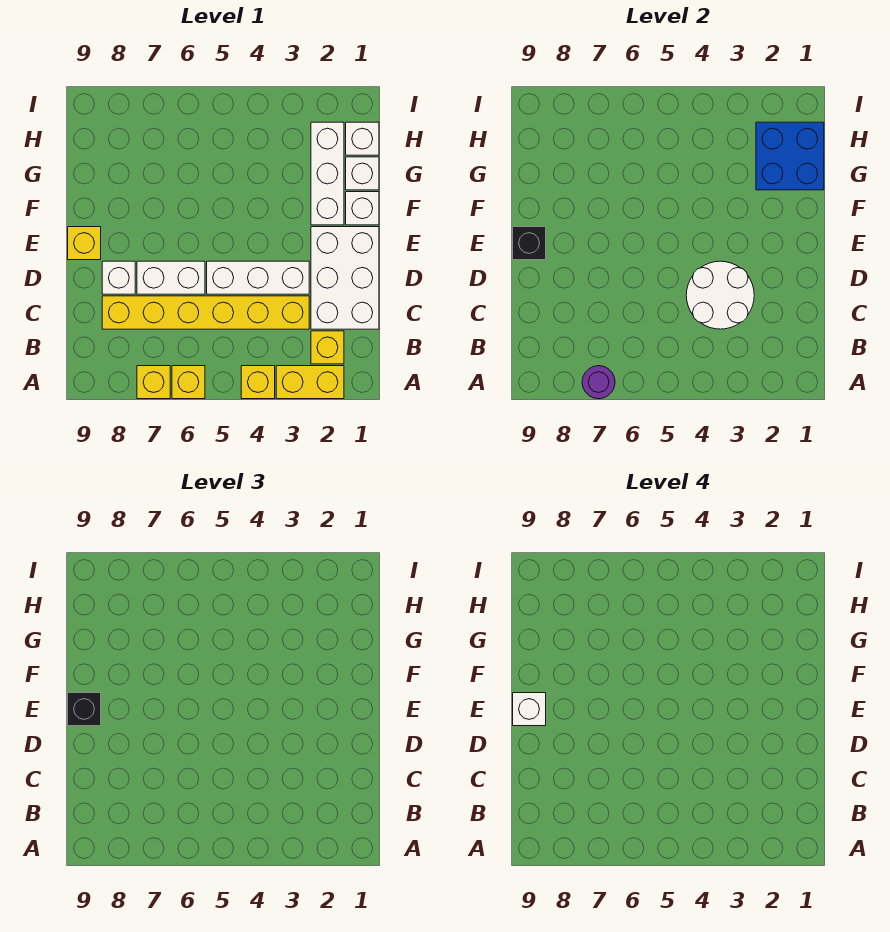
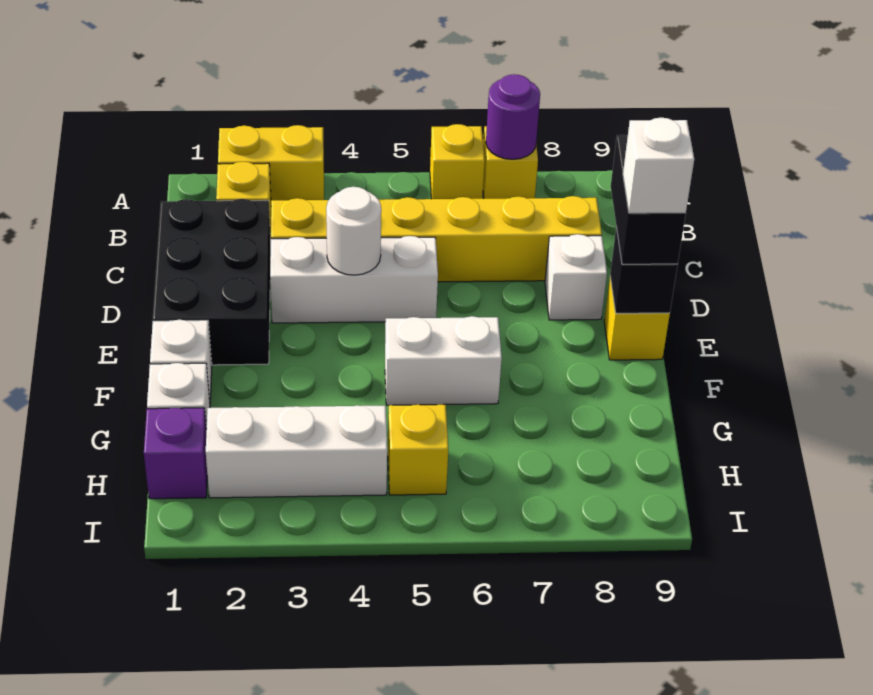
yellow brick A4 level 1 -> yellow brick H5 level 1
white brick C1:E2 level 1 -> black brick C1:E2 level 1
white round brick C3:D4 level 2 -> white round brick D4 level 2
white brick D6:D7 level 1 -> white brick F5:F6 level 1
black brick E9 level 3 -> black brick D9:E9 level 3
white brick F2:H2 level 1 -> white brick H2:H4 level 1
blue brick G1:H2 level 2 -> none
white brick H1 level 1 -> purple brick H1 level 1

